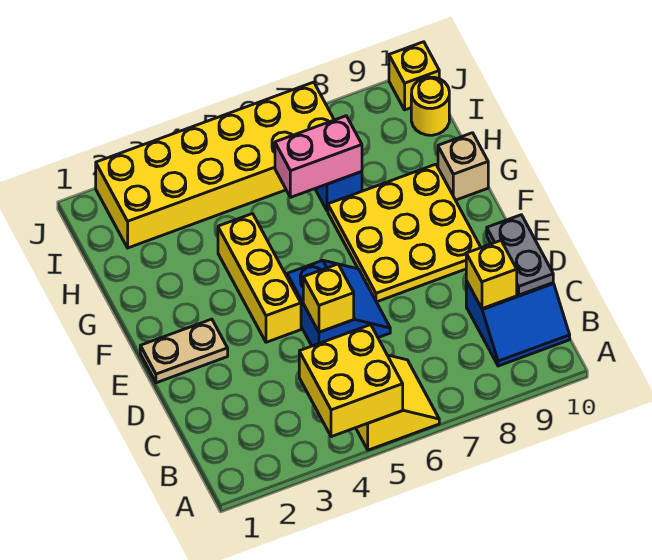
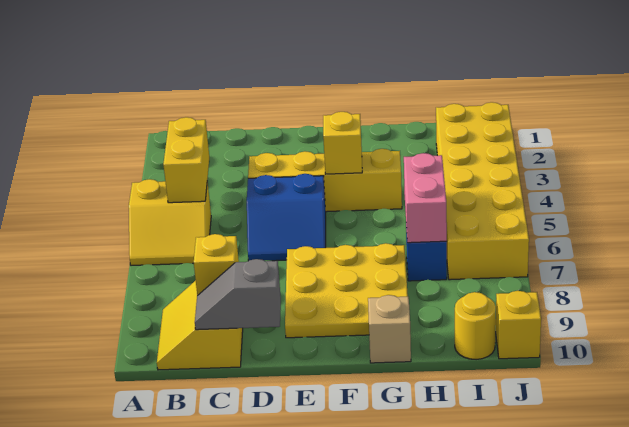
yellow brick A4:B5 level 2 -> yellow brick B4:B5 level 2
blue slope B9:C10 level 1 top C -> yellow slope B9:C10 level 1 top C
grey plate C10:D10 level 2 -> grey slope C10:D10 level 2 top D
yellow brick D5 level 2 -> yellow brick F4 level 2
tan plate E1:E2 level 1 -> none
yellow brick E4:G4 level 1 -> yellow brick D4:G4 level 1

